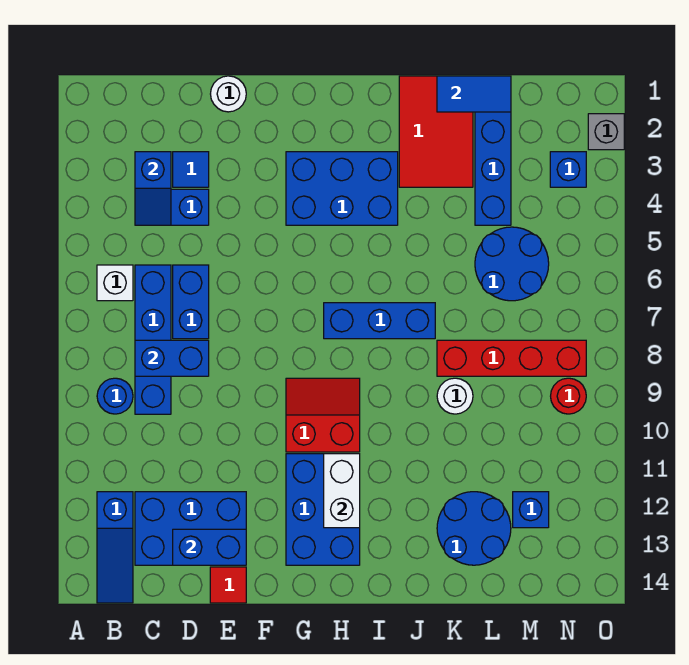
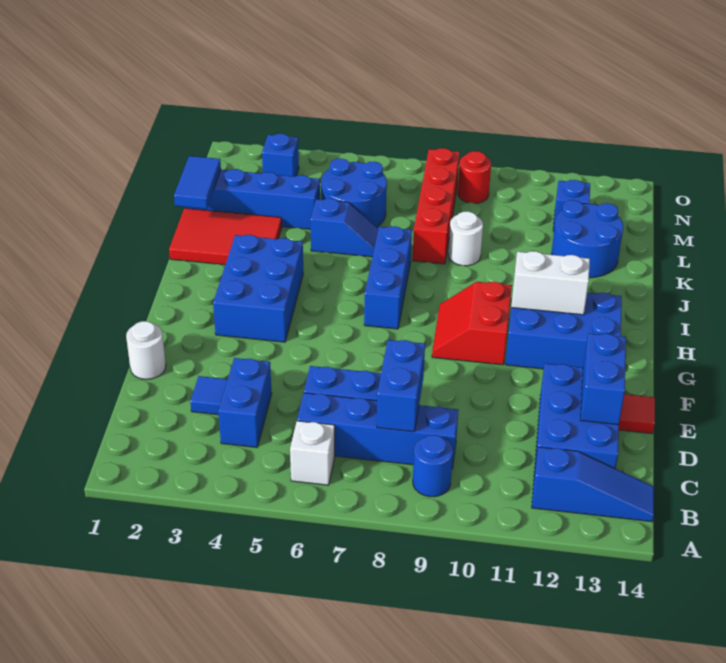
blue slope C3:C4 level 2 top 3 -> blue slope K5:K6 level 1 top 5
grey brick O2 level 1 -> none

